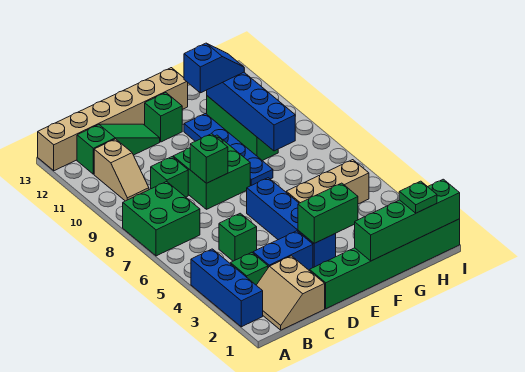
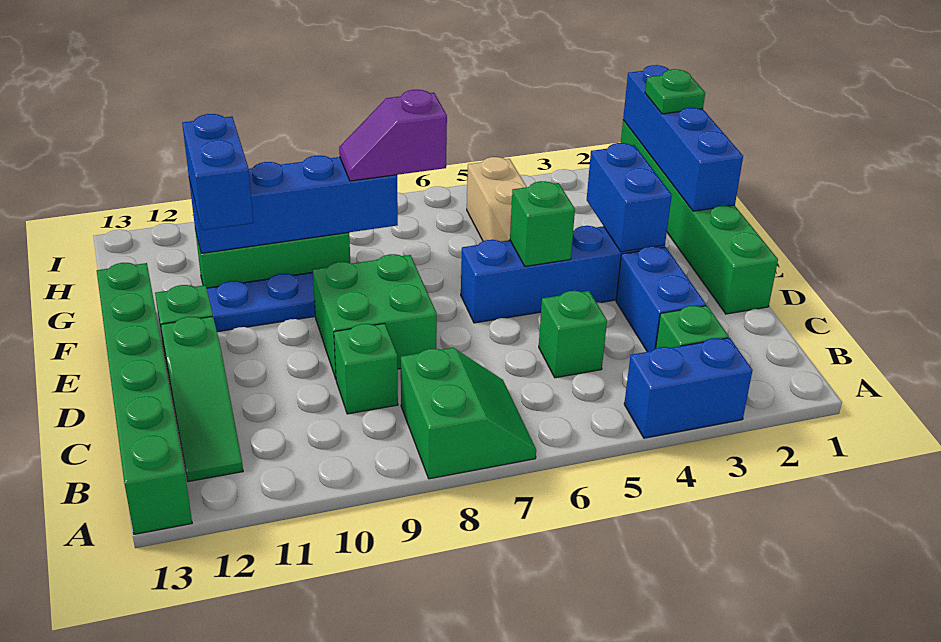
blue brick A2:A4 level 1 -> blue brick A3:A4 level 1
green brick A7:B8 level 1 -> green slope A7:B8 level 1 top 8
tan brick A13:F13 level 1 -> green brick A13:F13 level 1
tan slope B1:C2 level 1 top C -> none
tan slope B10:B11 level 1 top 11 -> none
green slope B12:D12 level 1 top B -> green slope B12:D12 level 1 top D
green brick D8 level 2 -> green brick E5 level 2
green brick E3:F3 level 2 -> blue brick E3:F3 level 2
green brick F1:I1 level 2 -> blue brick F1:I1 level 2
blue slope F11:G11 level 3 top F -> blue brick F11:G11 level 3
none -> purple slope G7:G8 level 3 top 7

